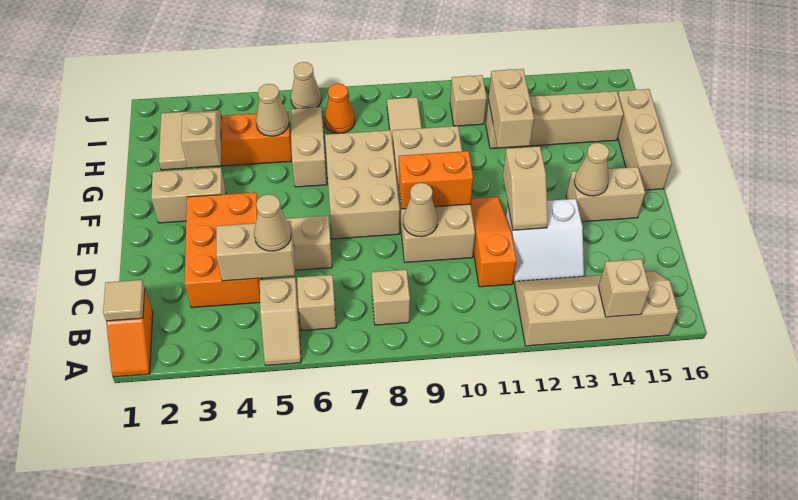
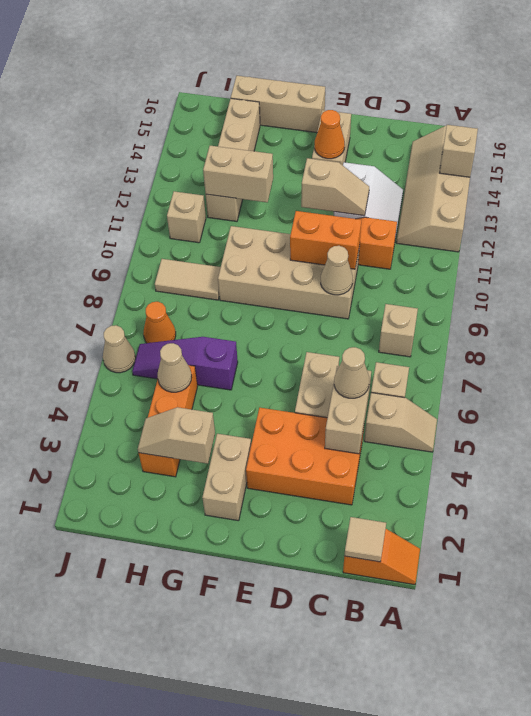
tan brick E7:G8 level 1 -> none
orange brick E9:E10 level 2 -> orange brick D10:E10 level 2
tan cone E14 level 2 -> orange cone E14 level 2
tan slope G6:I6 level 1 top G -> purple slope G6:I6 level 1 top G
tan tile H2:I2 level 1 -> none

